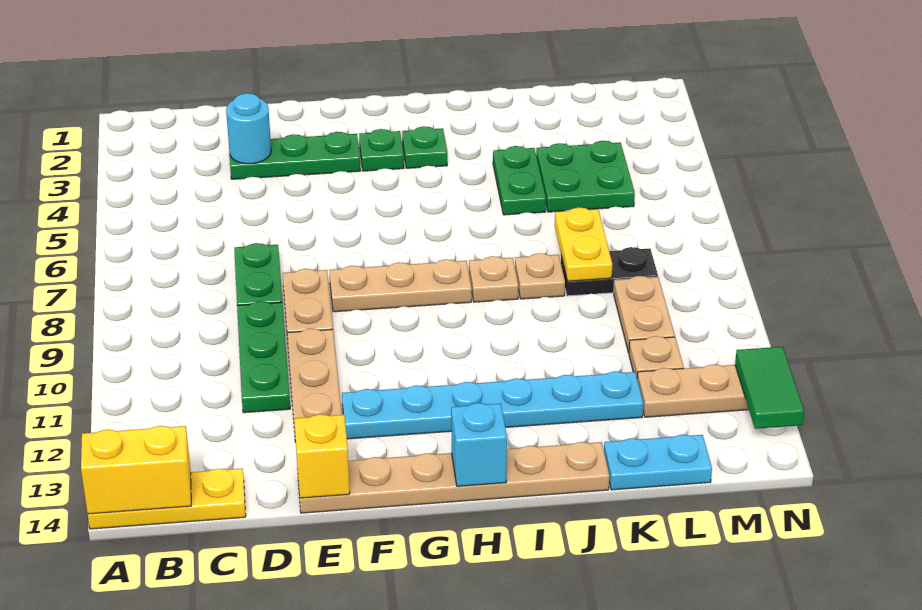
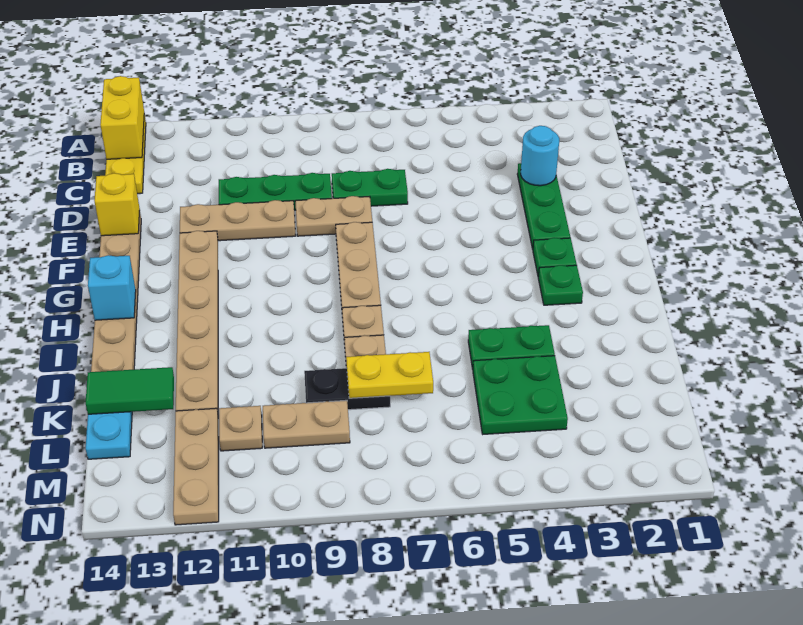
cyan plate F12:K12 level 1 -> tan plate F12:K12 level 1
black plate K8:L8 level 1 -> black plate K8:K9 level 1
green tile N12:N13 level 2 -> green tile K13:K14 level 2

